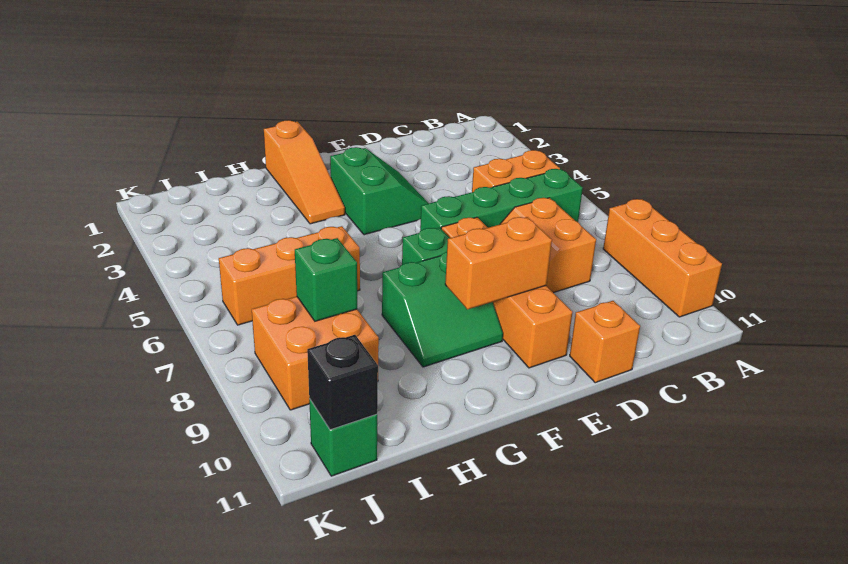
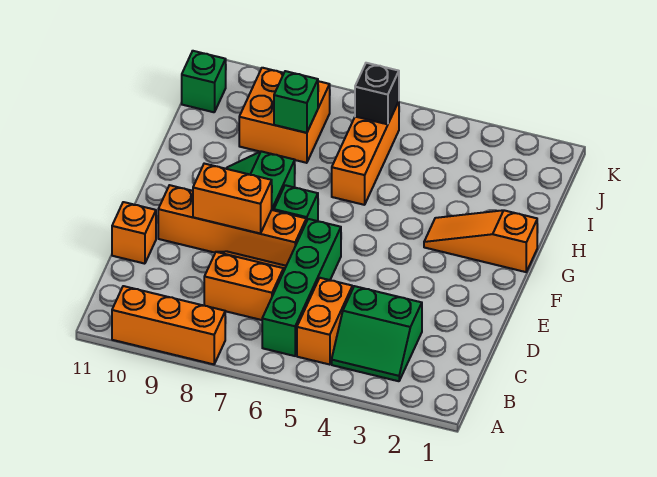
green slope E3:F4 level 1 top F -> green slope B3:C4 level 1 top C
orange brick E9:F9 level 2 -> orange brick E8:E9 level 2
black brick J11 level 2 -> black brick J6 level 2

